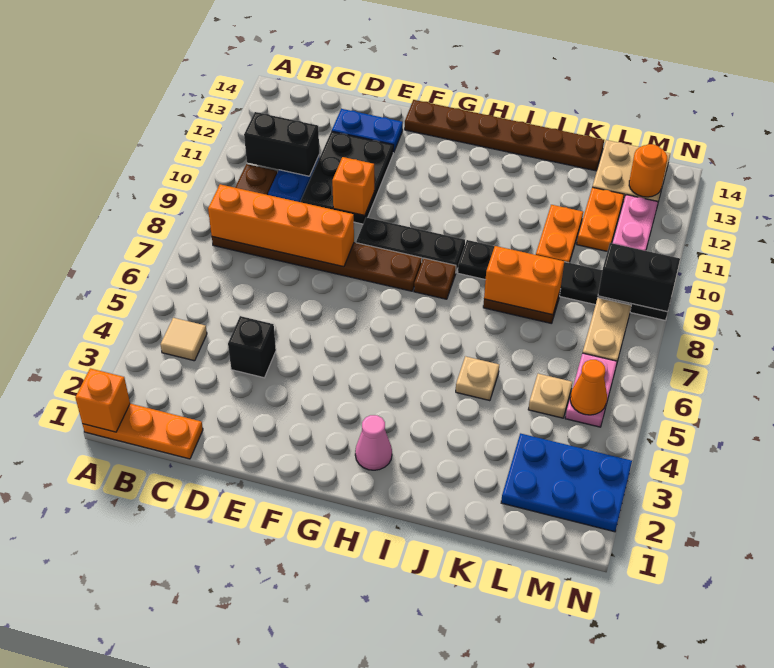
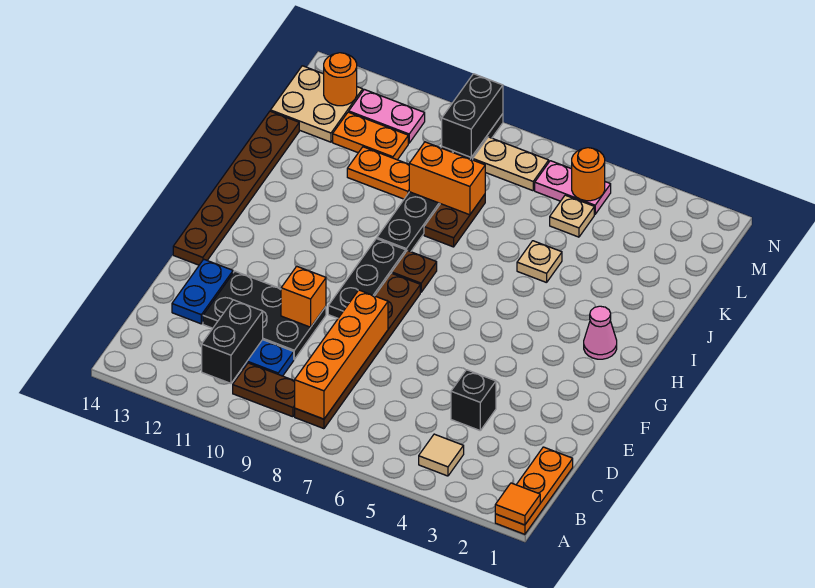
orange brick A1 level 2 -> orange tile A1 level 2
orange brick J8:K8 level 2 -> orange brick K8:K9 level 2
blue plate L2:N3 level 1 -> none
orange cone M5 level 2 -> orange round brick M5 level 2

